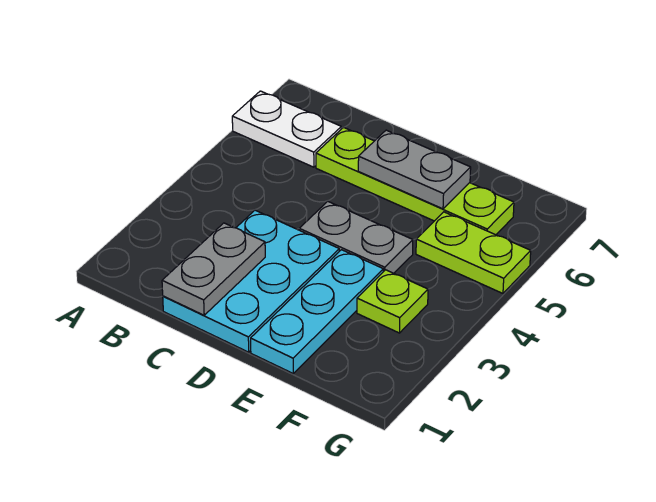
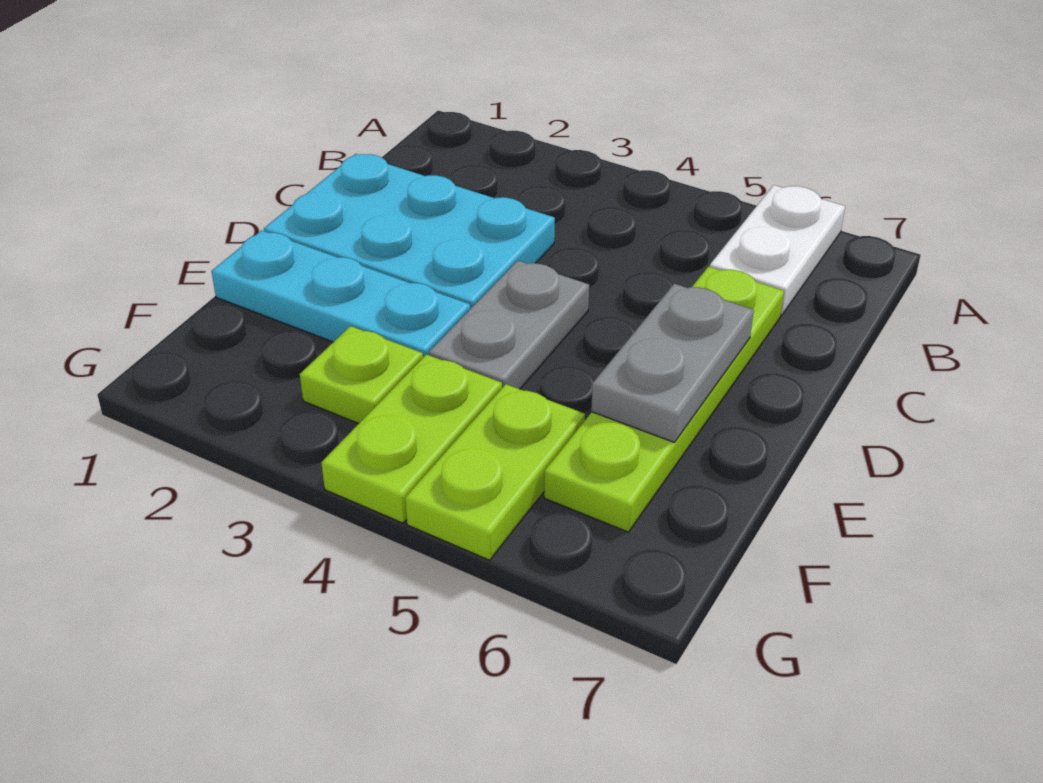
grey plate C1:C2 level 2 -> none
none -> lime plate F4:G4 level 1

